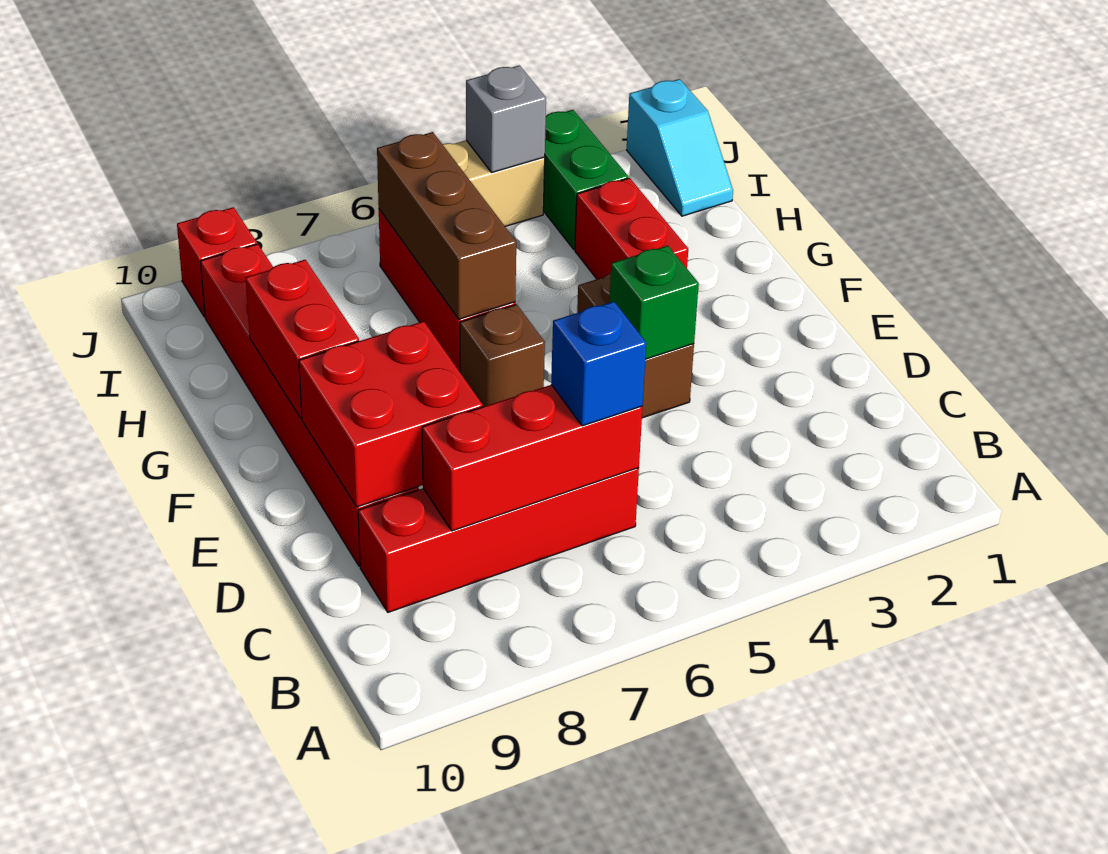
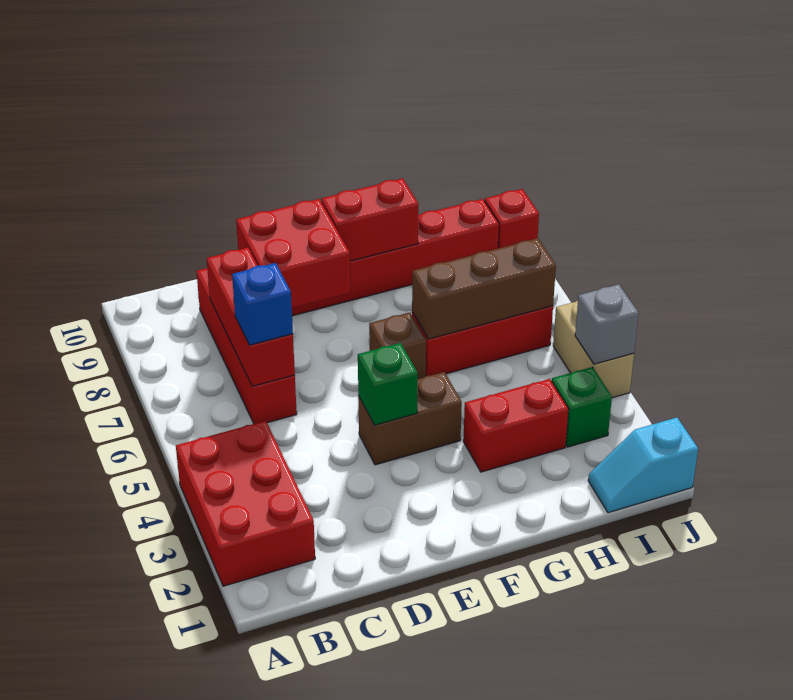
none -> red brick A2:B4 level 1
green brick I3:J3 level 1 -> green brick I3 level 1

